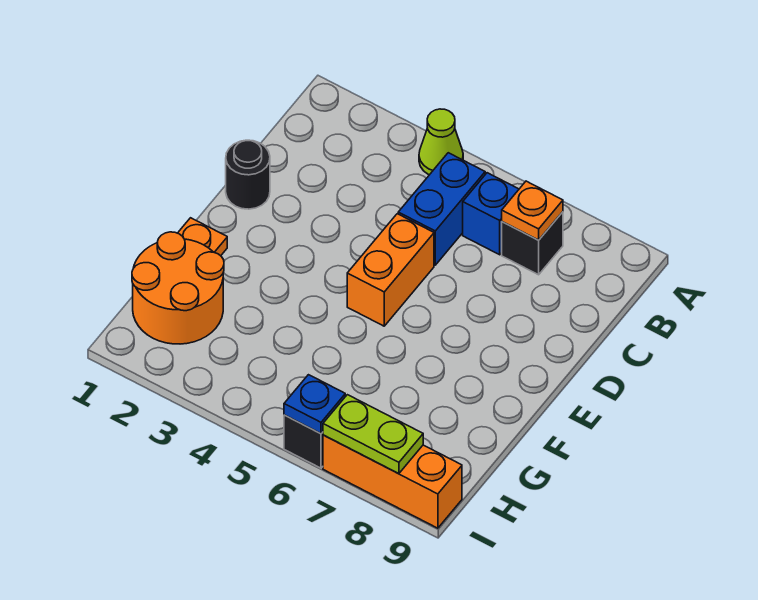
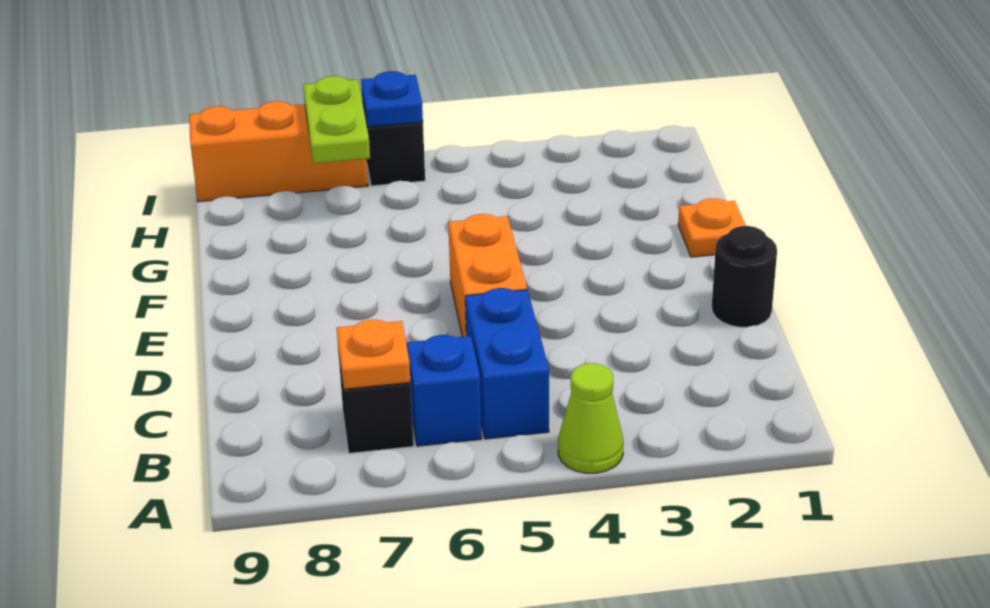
orange round brick G1:H2 level 1 -> none
lime plate I7:I8 level 2 -> lime plate H7:I7 level 2

